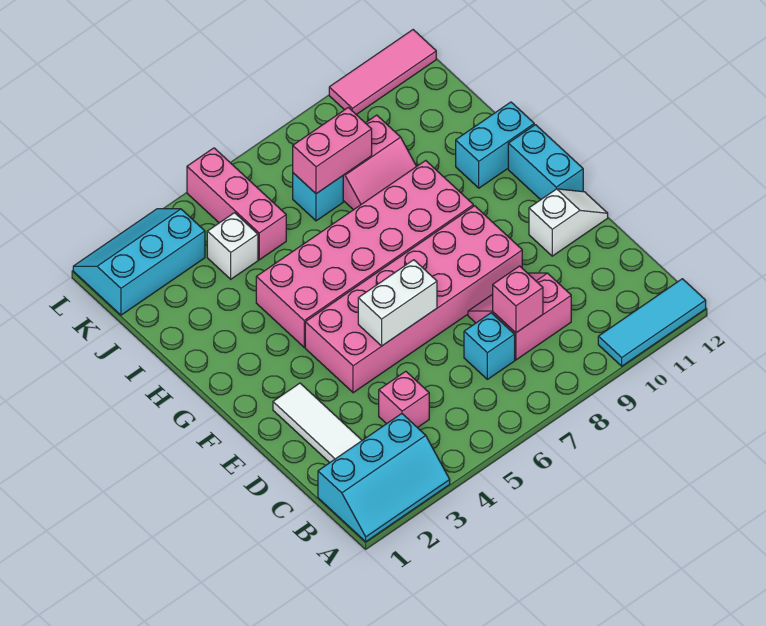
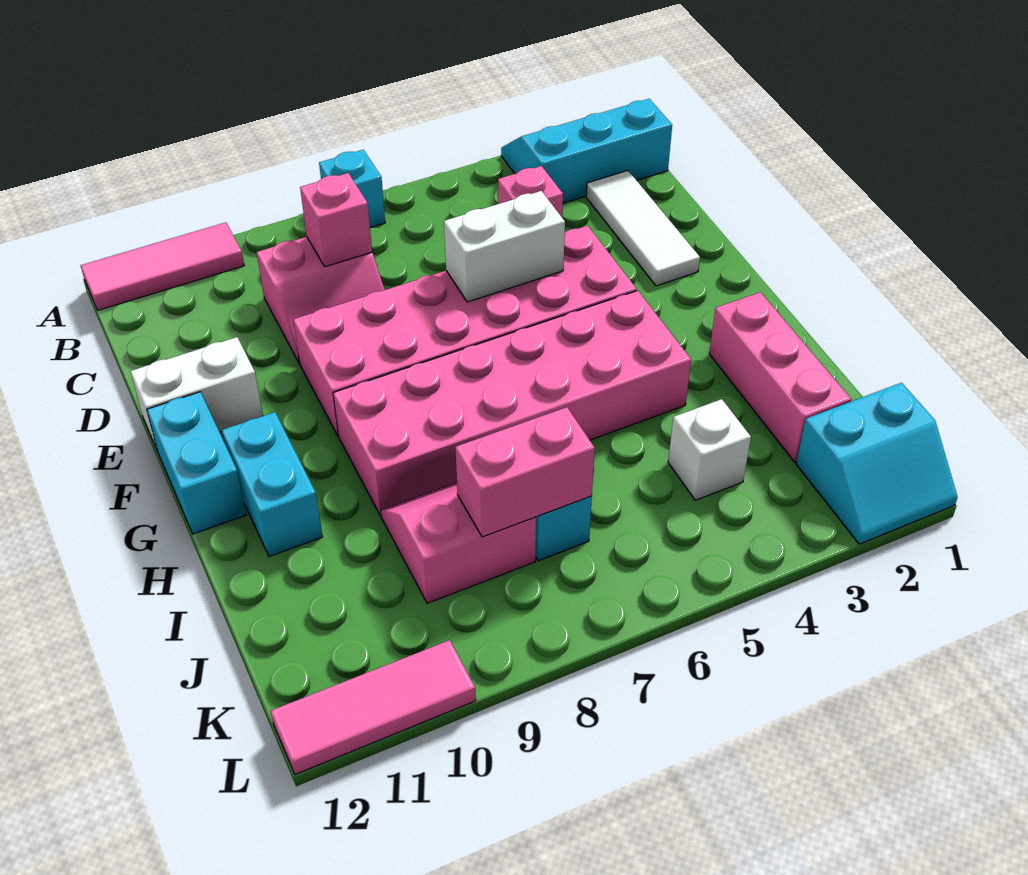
cyan tile A10:A12 level 1 -> pink tile A10:A12 level 1
cyan brick C7 level 1 -> cyan brick A7 level 1
white slope E11:E12 level 1 top 11 -> white brick E11:E12 level 1
cyan brick H11:H12 level 1 -> cyan brick G11:H11 level 1
pink brick J5:L5 level 1 -> pink brick H2:J2 level 1
cyan slope K1:L3 level 1 top K -> cyan slope K1:L2 level 1 top K

